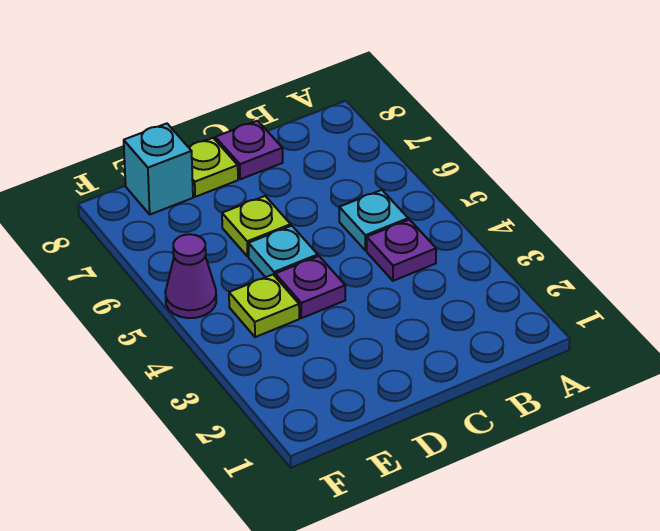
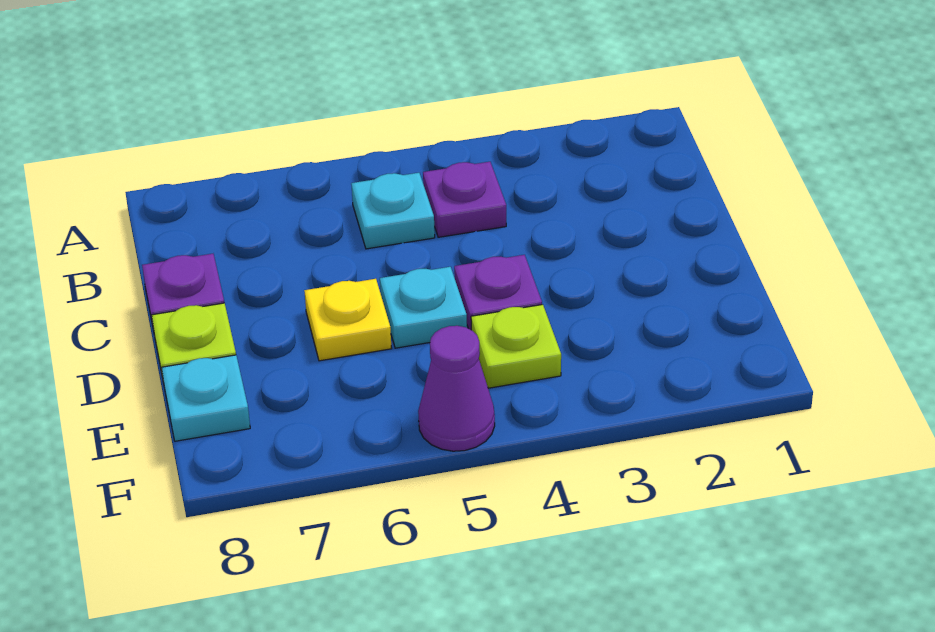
lime plate D6 level 1 -> yellow plate D6 level 1
cyan brick E8 level 1 -> cyan plate E8 level 1

